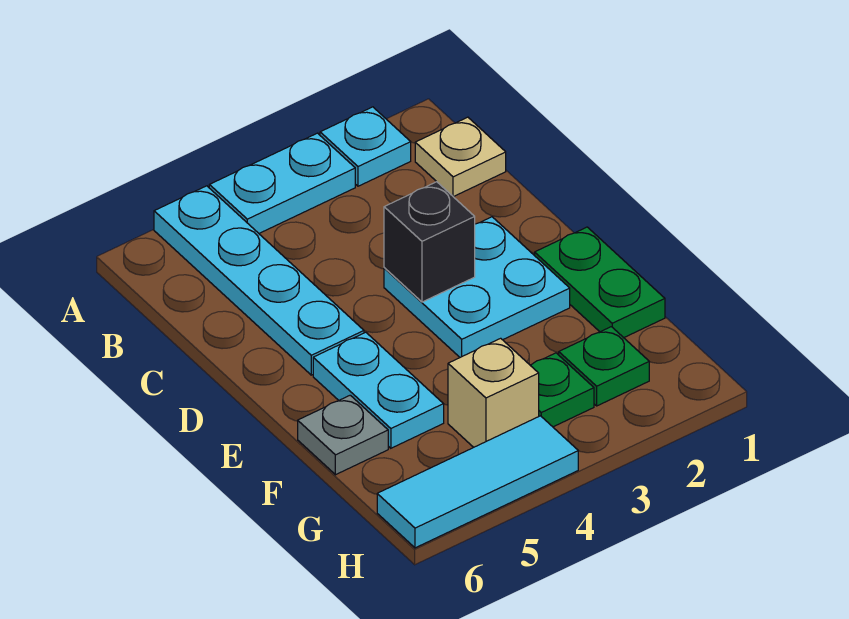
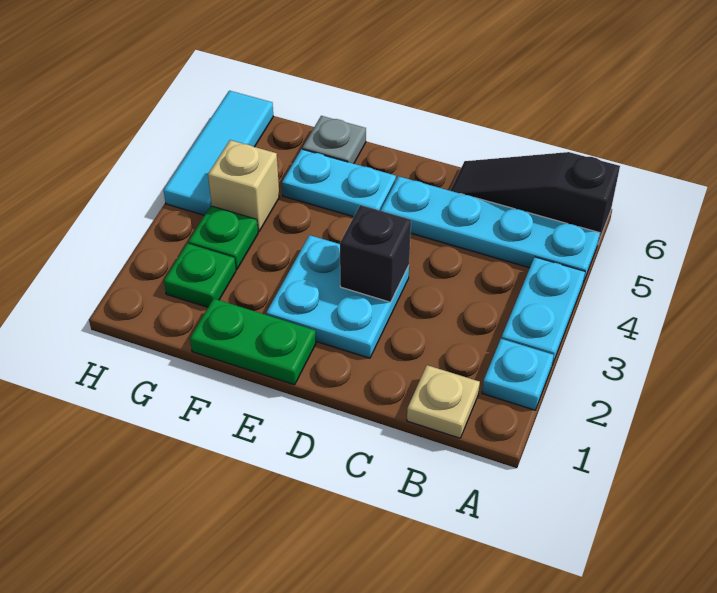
none -> black slope A6:C6 level 1 top A

